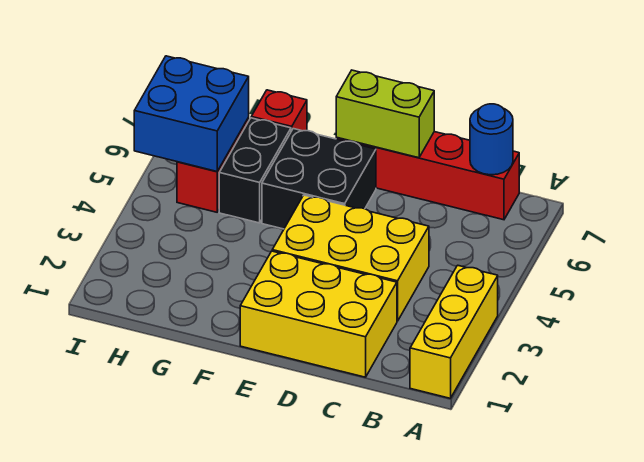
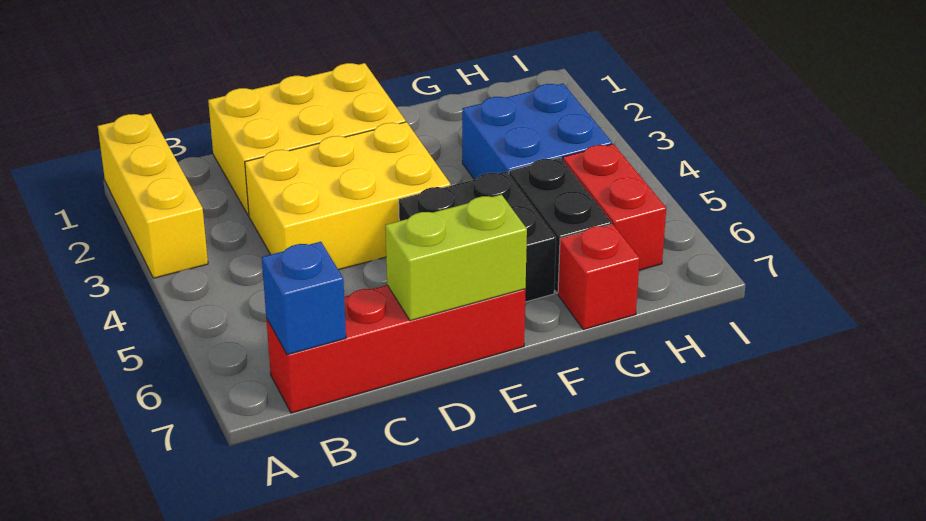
blue round brick B7 level 2 -> blue brick B7 level 2
blue brick H5:I6 level 2 -> blue brick G3:H4 level 1

